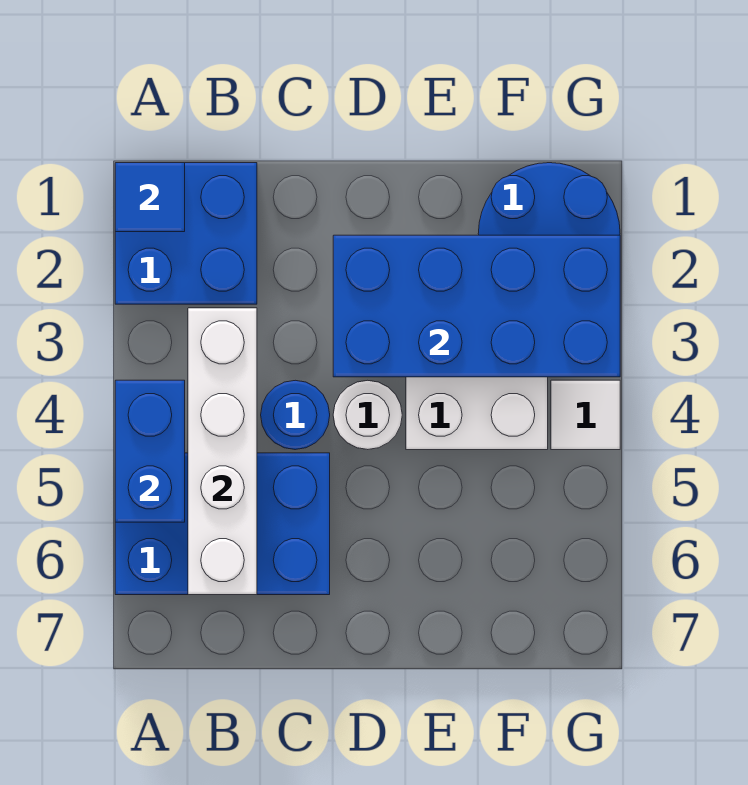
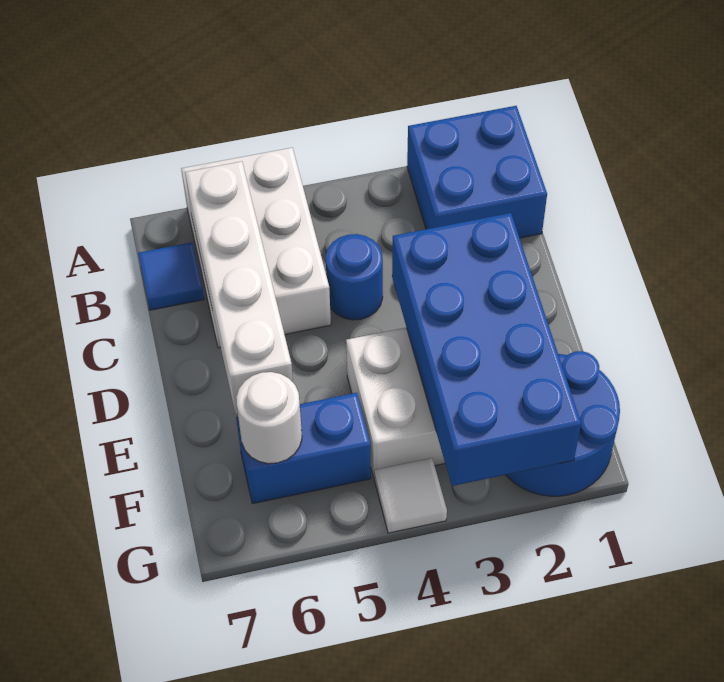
blue tile A1 level 2 -> blue tile B7 level 1
blue brick A4:A5 level 2 -> blue brick F5:F6 level 1
blue brick A5:C6 level 1 -> white brick A5:C6 level 1
white brick B3:B6 level 2 -> white brick B6:E6 level 2
white round brick D4 level 1 -> white round brick F6 level 2

